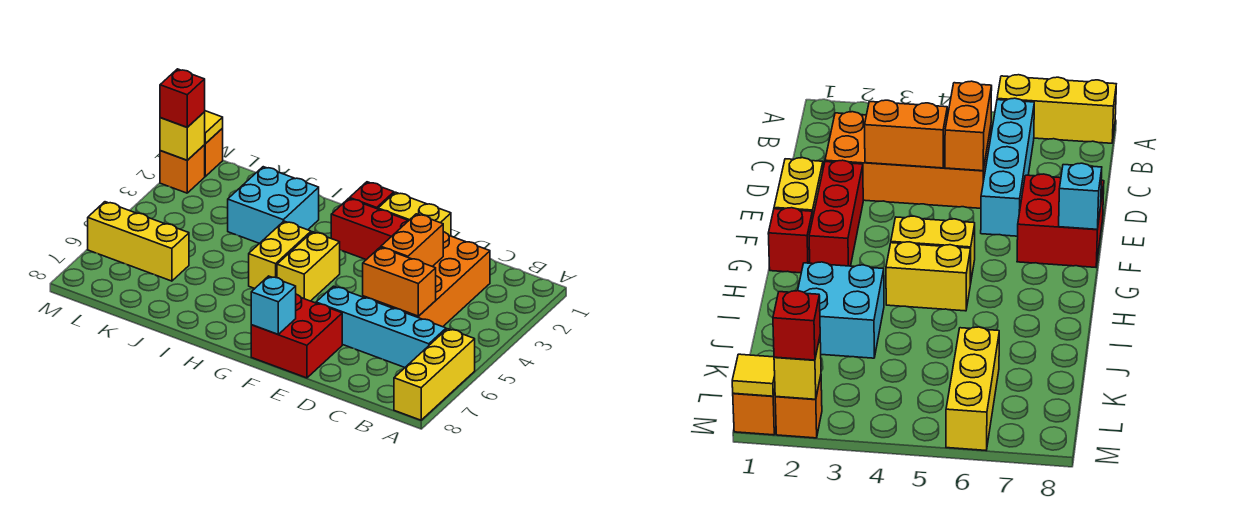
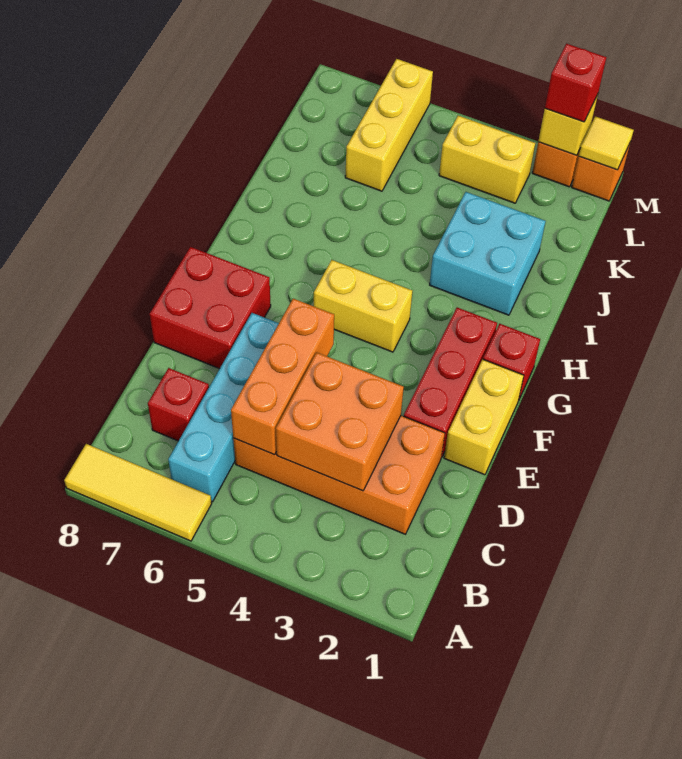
yellow brick A6:A8 level 1 -> yellow tile A6:A8 level 1
orange brick C5:D5 level 2 -> orange brick C5:E5 level 2
none -> red brick C7 level 1
orange brick D3:D4 level 2 -> orange brick C3:D4 level 2
cyan brick F8 level 2 -> none
yellow brick H4:H5 level 1 -> yellow brick L3:L4 level 1

